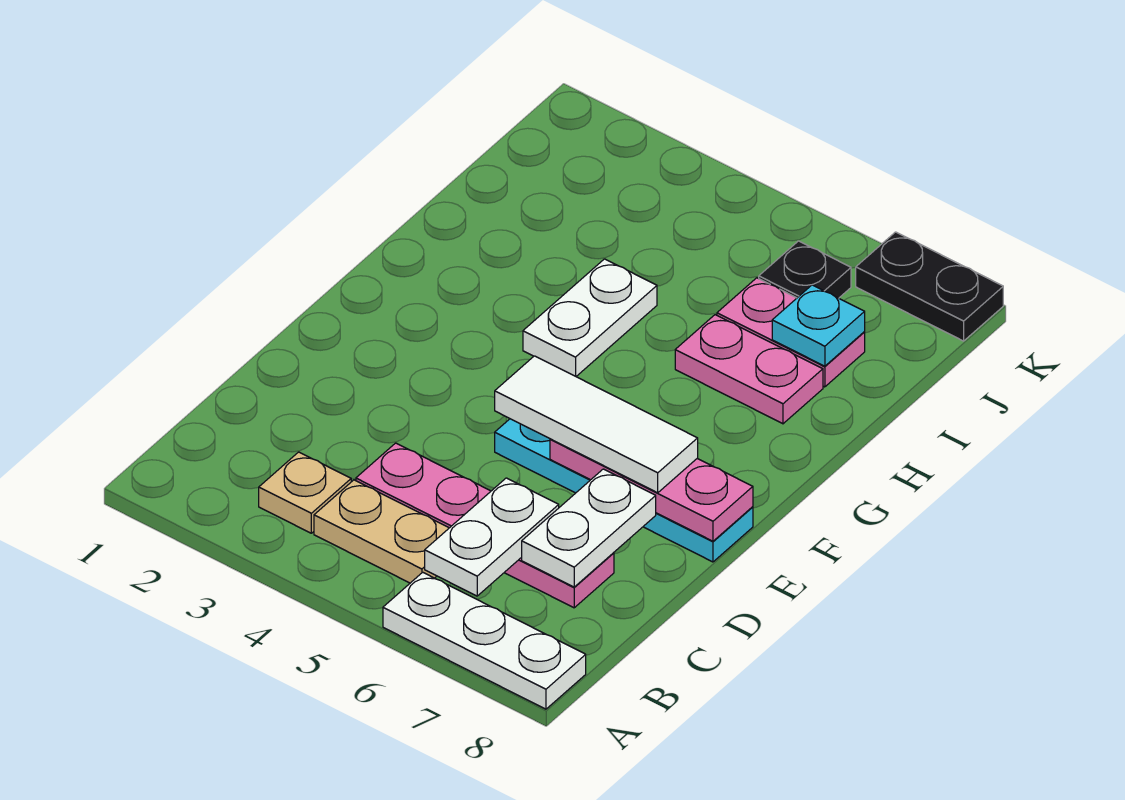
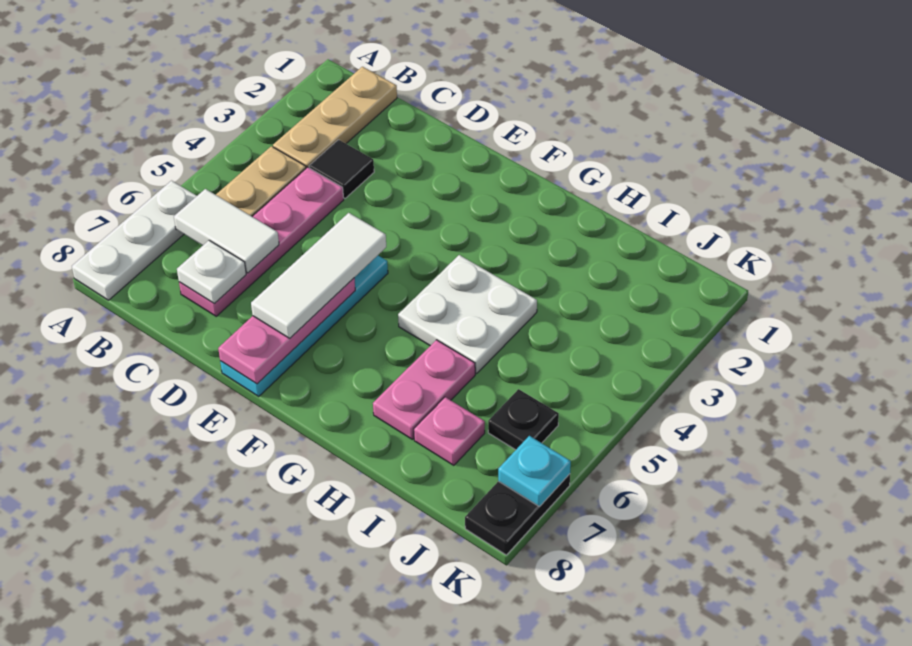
tan plate B3 level 1 -> tan plate B1:B3 level 1
white plate B6:C6 level 2 -> white tile B6:C6 level 2
none -> black tile C3 level 1
white plate C7:D7 level 2 -> white plate C7 level 2
white plate G4:H4 level 1 -> white plate G4:H5 level 1
pink plate I6:I7 level 1 -> pink plate I7 level 1
cyan plate I7 level 2 -> cyan plate K7 level 2

